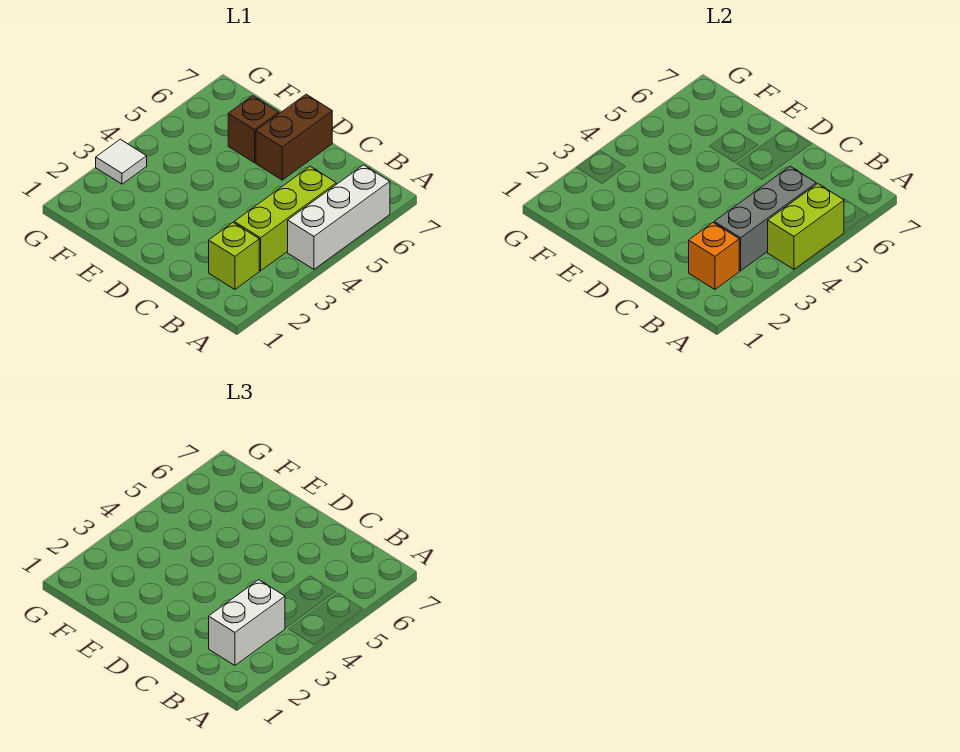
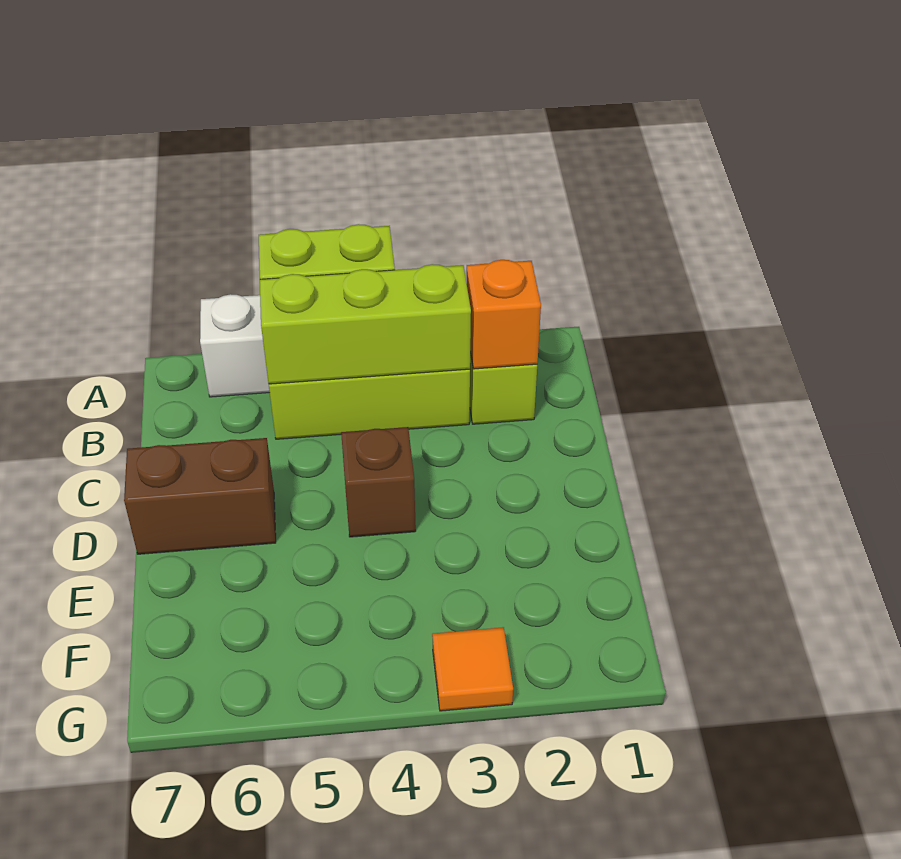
white brick B2:B3 level 3 -> none
grey brick B3:B5 level 2 -> lime brick B3:B5 level 2
brown brick E6 level 1 -> brown brick D4 level 1
white tile G3 level 1 -> orange tile G3 level 1

